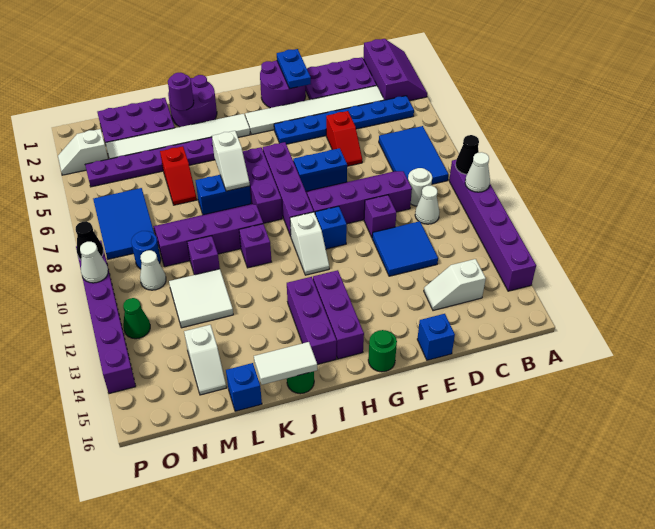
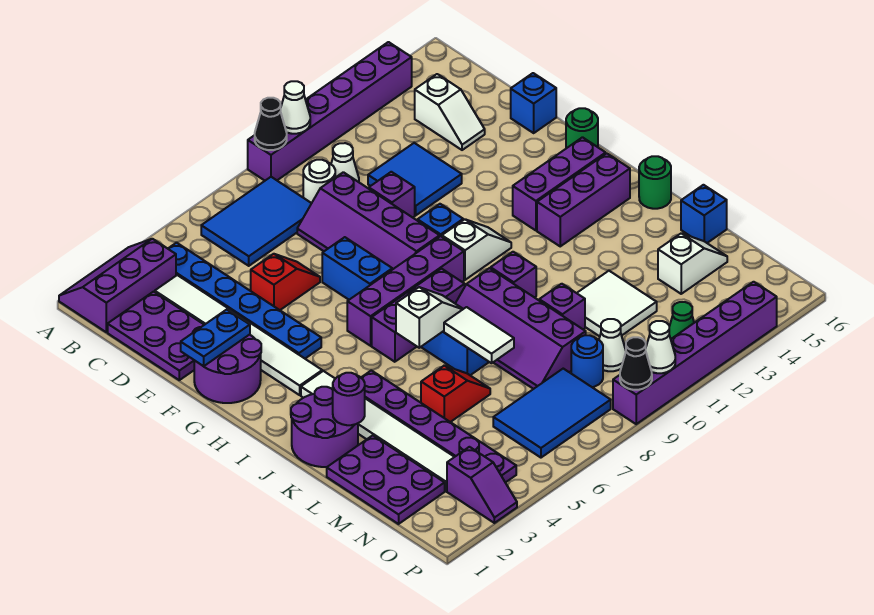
white tile J16:K16 level 2 -> white tile K7:L7 level 2
white slope O3:P3 level 1 top O -> purple slope O3:P3 level 1 top O

